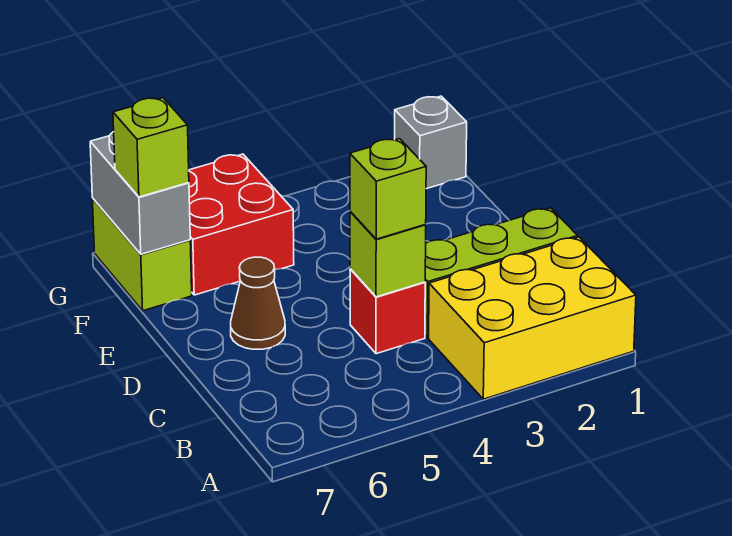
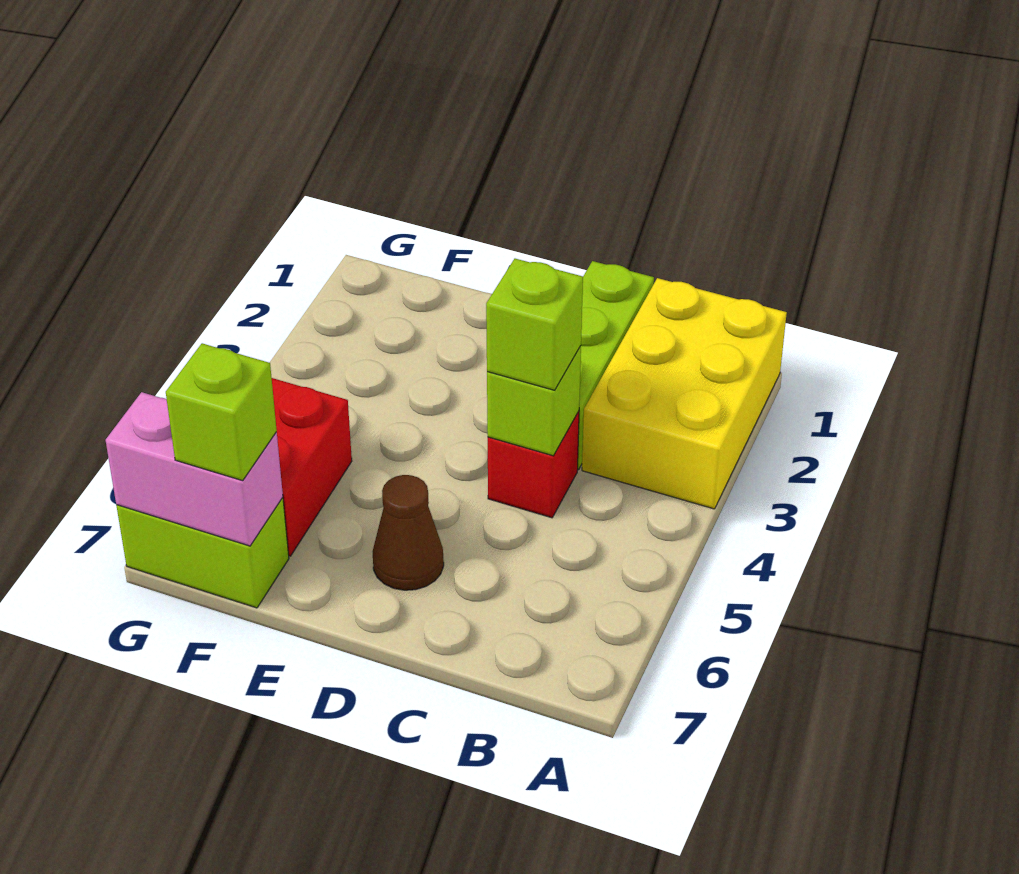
grey brick F7:G7 level 2 -> pink brick F7:G7 level 2
grey brick G1 level 1 -> none

